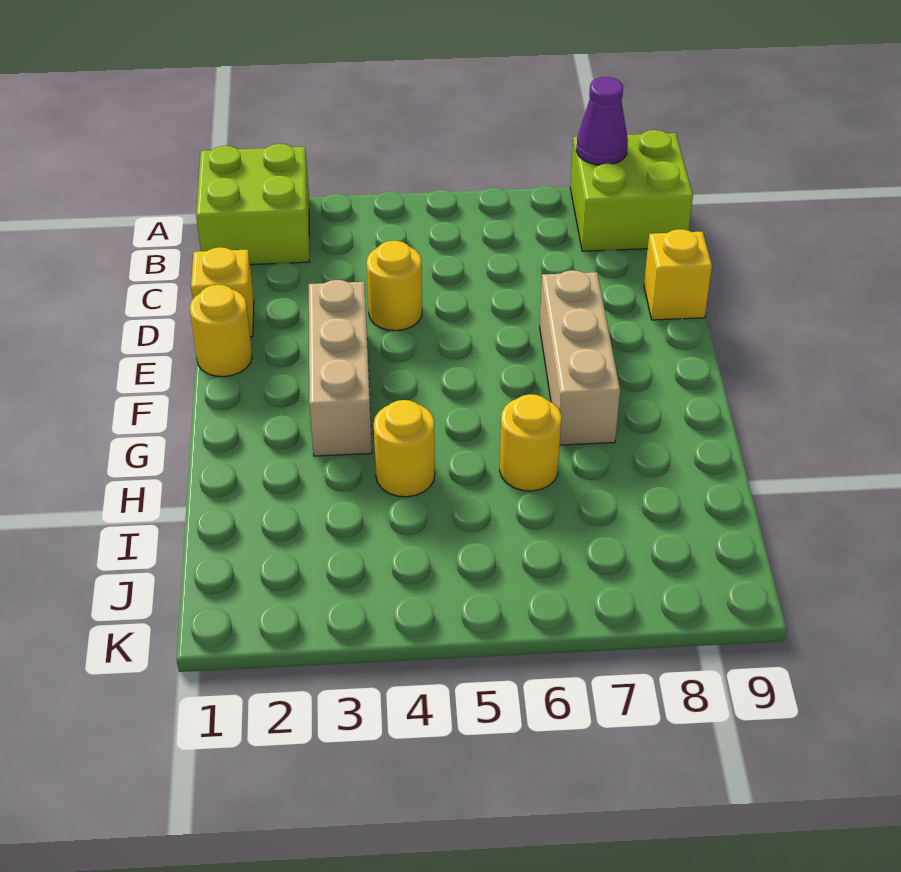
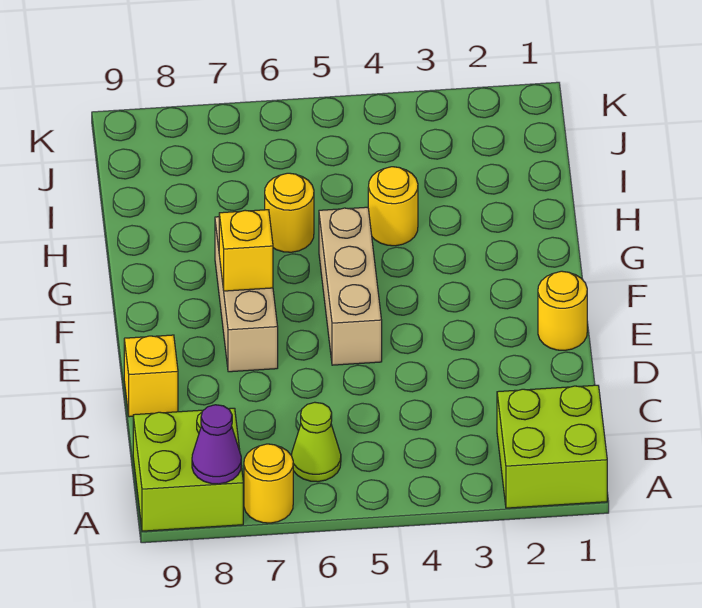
none -> lime cone B6 level 1
yellow brick D1 level 1 -> yellow brick F7 level 2
yellow round brick D4 level 1 -> yellow round brick A7 level 1
tan brick E3:G3 level 1 -> tan brick E5:G5 level 1

